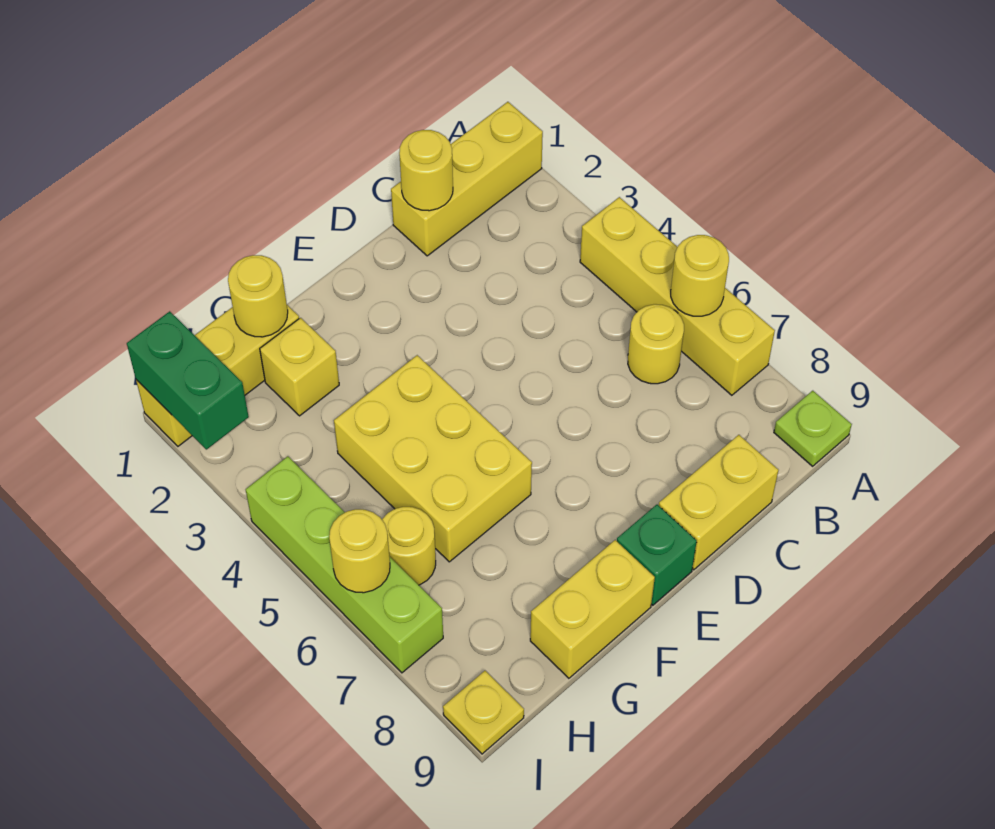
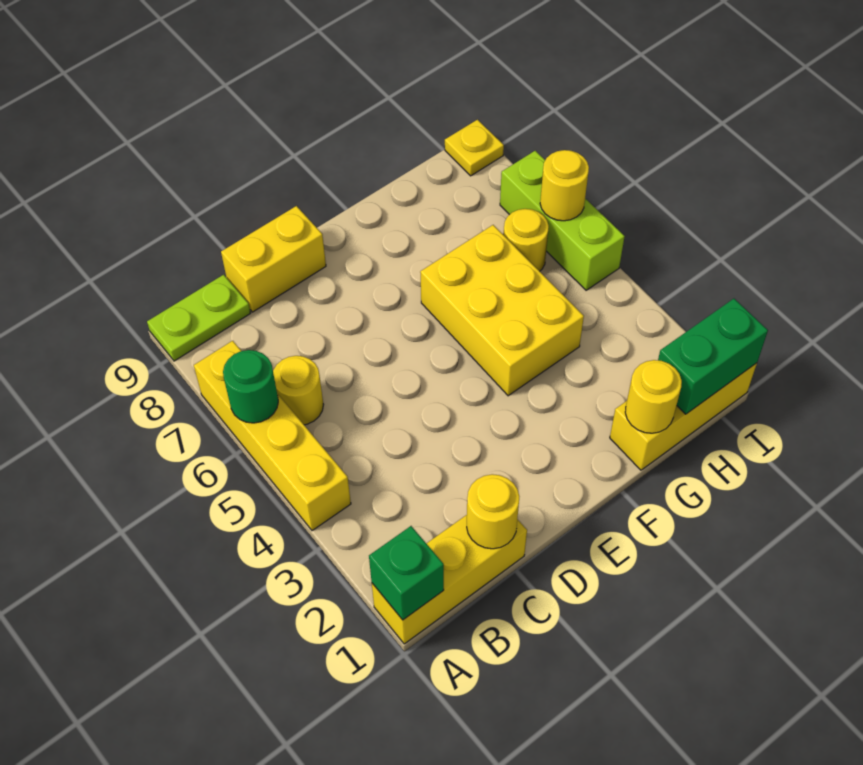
yellow round brick A6 level 2 -> green round brick A6 level 2
lime plate A9 level 1 -> lime plate A9:B9 level 1
green brick E9 level 1 -> green brick A1 level 2
yellow brick F9:G9 level 1 -> none
yellow brick G2 level 1 -> none
green brick I1:I2 level 2 -> green brick H1:I1 level 2
lime brick I4:I7 level 1 -> lime brick I5:I7 level 1

